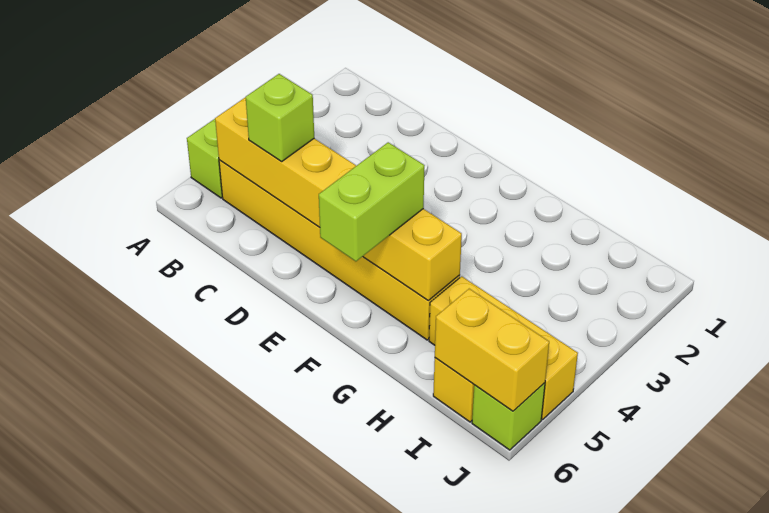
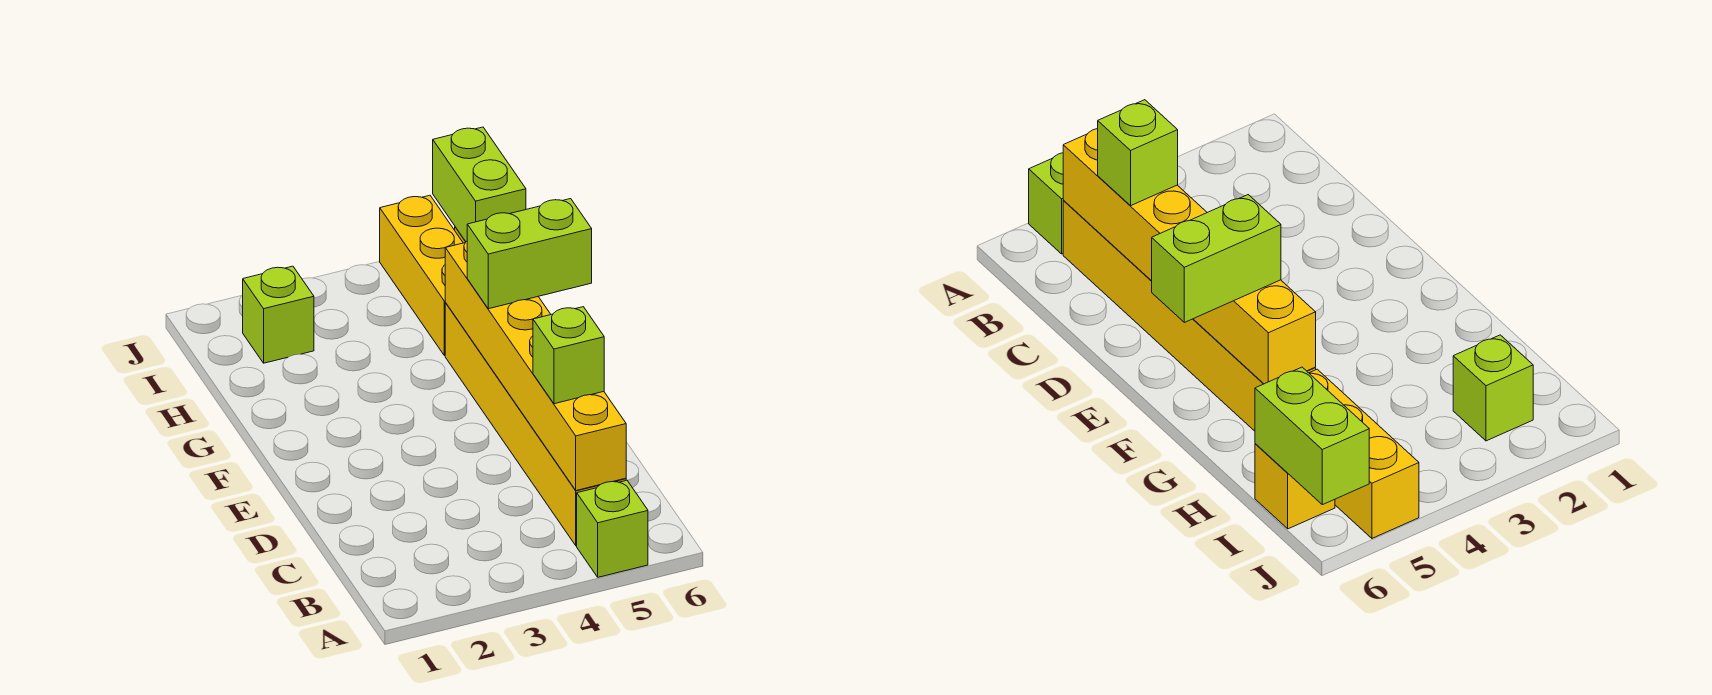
yellow brick I6:J6 level 2 -> lime brick I6:J6 level 2
lime brick J6 level 1 -> lime brick I2 level 1

